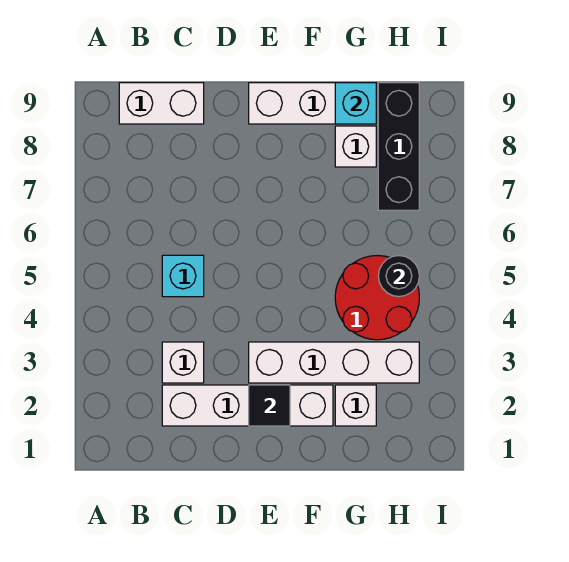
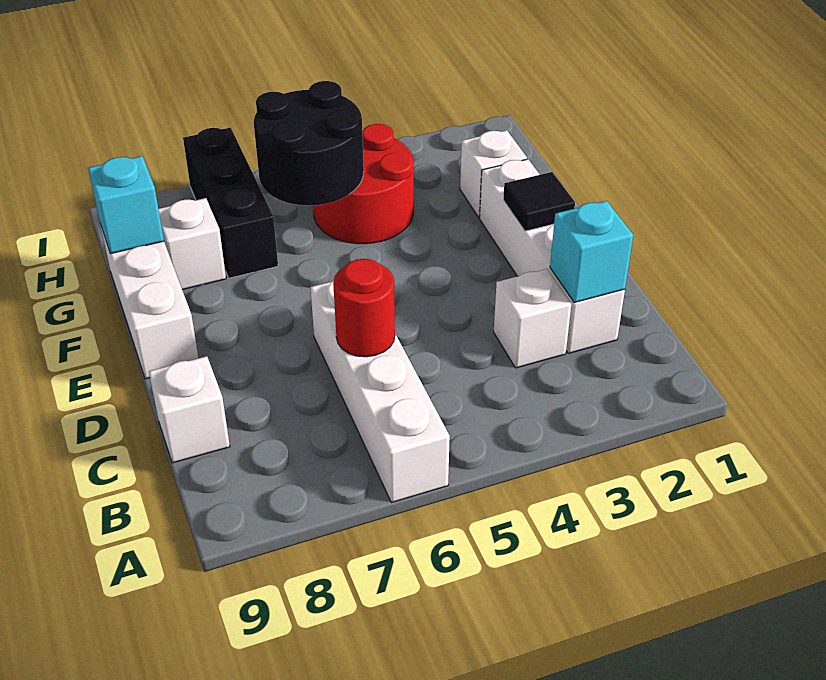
white brick B9:C9 level 1 -> white brick C9 level 1
cyan brick C5 level 1 -> cyan brick C2 level 2
none -> red round brick C6 level 2
white brick E3:H3 level 1 -> white brick A6:D6 level 1
black round brick H5 level 2 -> black round brick G5:H6 level 2
black brick H7:H9 level 1 -> black brick G7:I7 level 1

